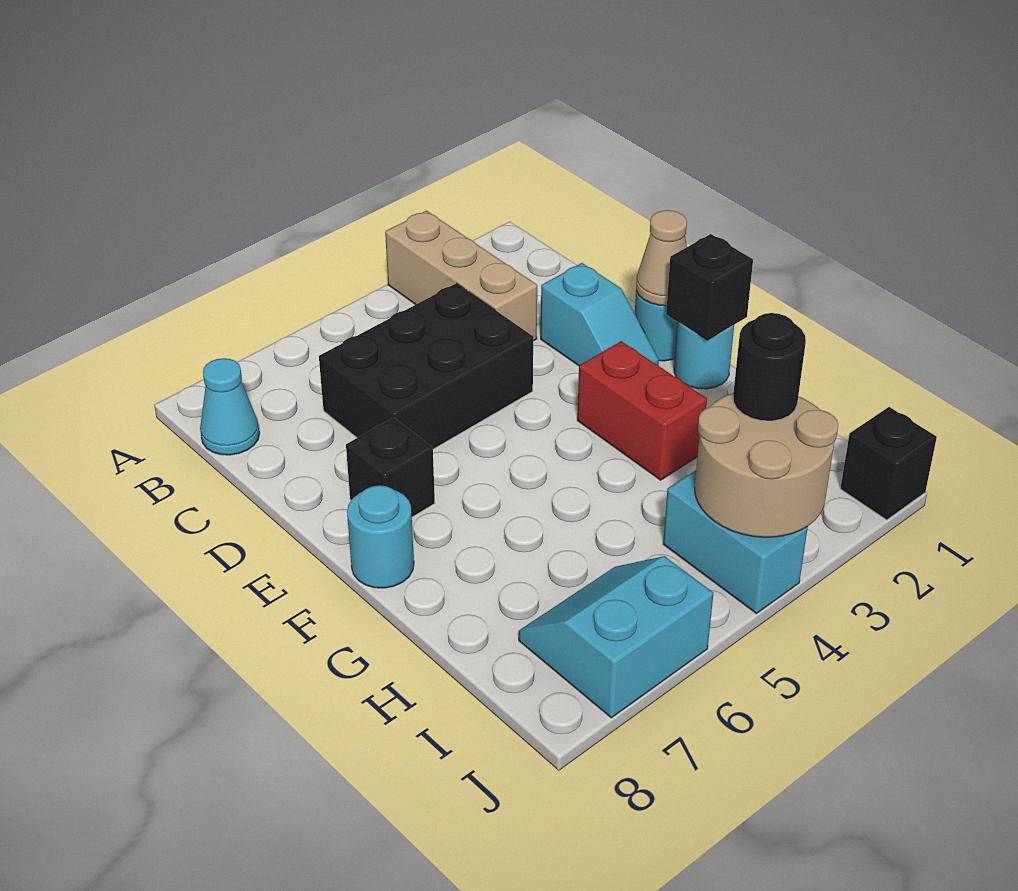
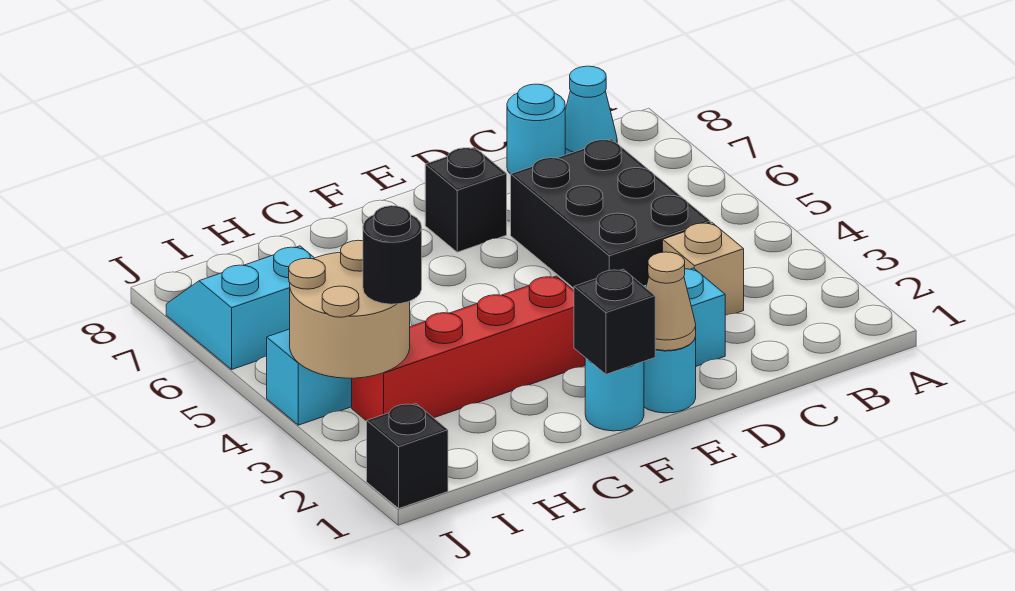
tan brick A3:C3 level 1 -> tan brick C3 level 1
red brick F3:G3 level 1 -> red brick F3:I3 level 1
cyan round brick F8 level 1 -> cyan round brick C8 level 1
cyan slope I6:J7 level 1 top J -> cyan slope I6:J7 level 1 top 6

